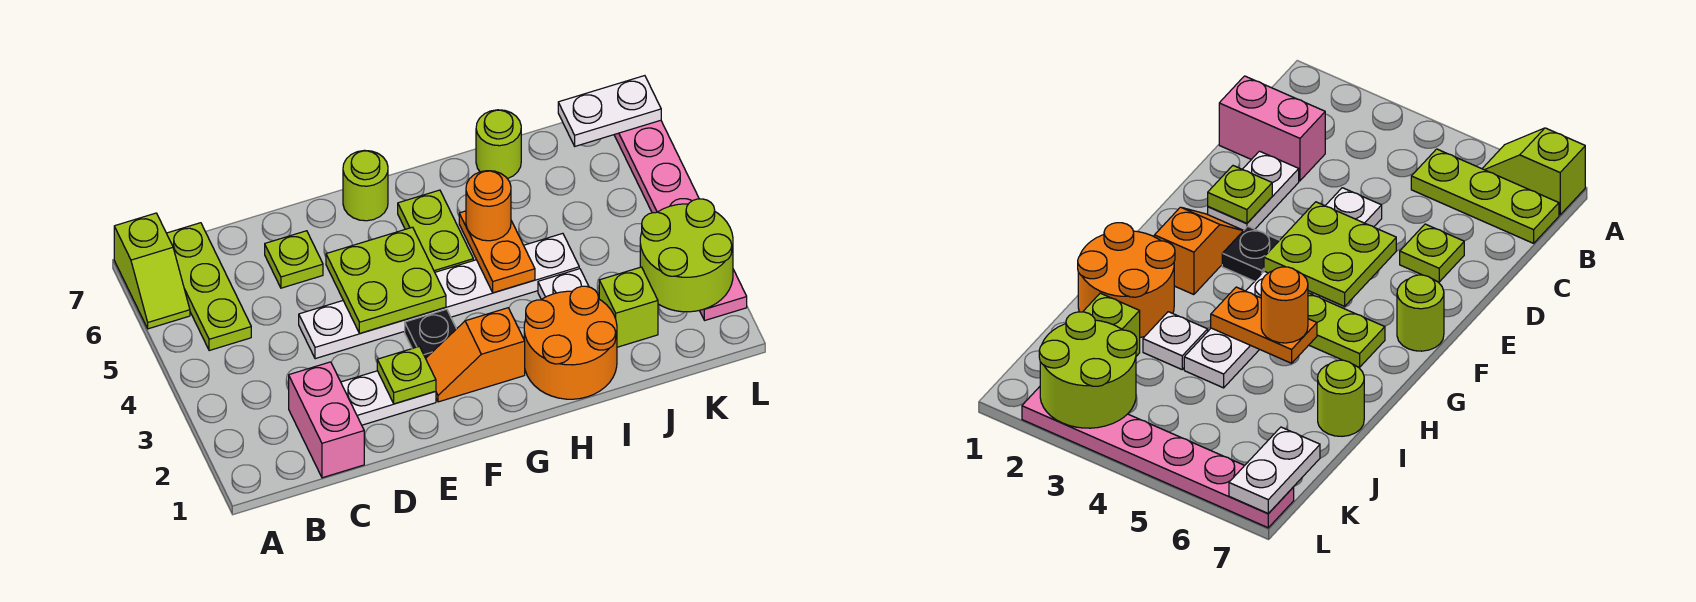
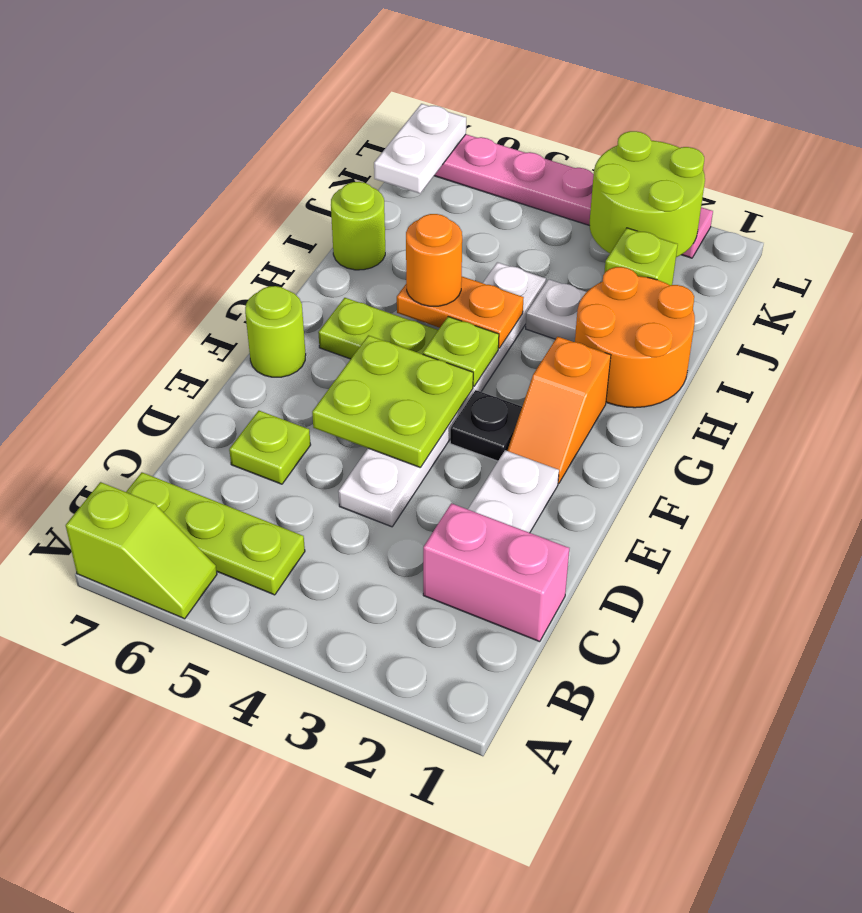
lime plate E2 level 2 -> lime plate G4 level 2

